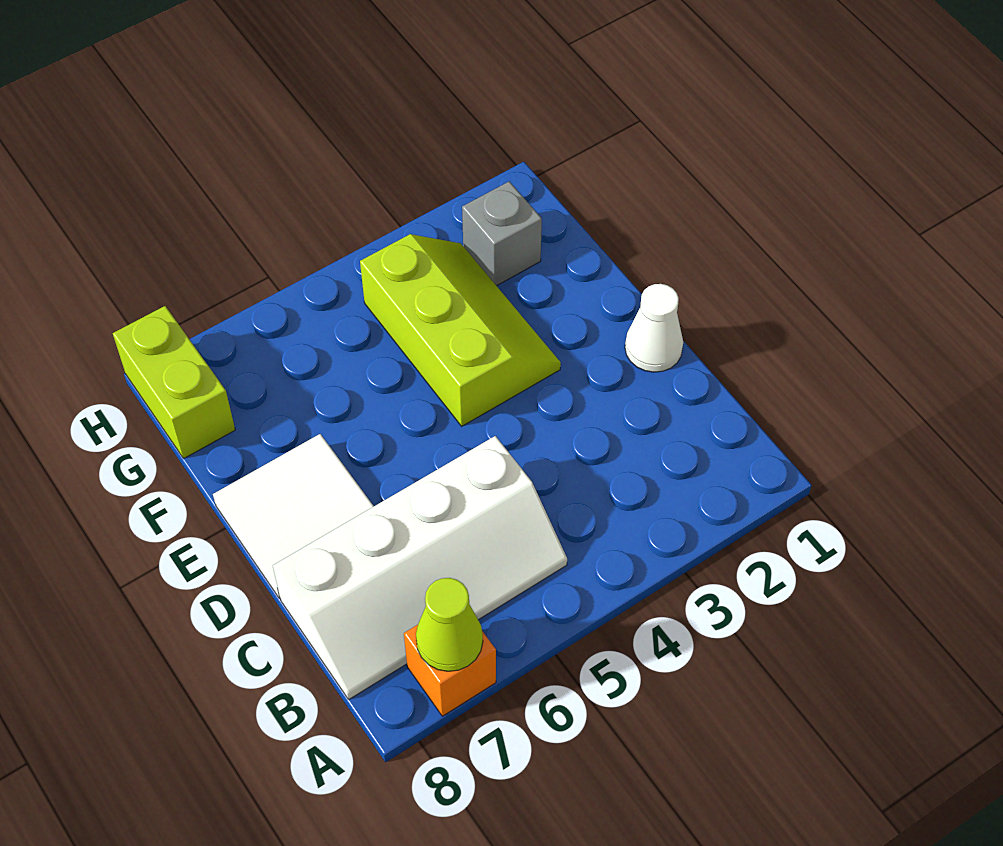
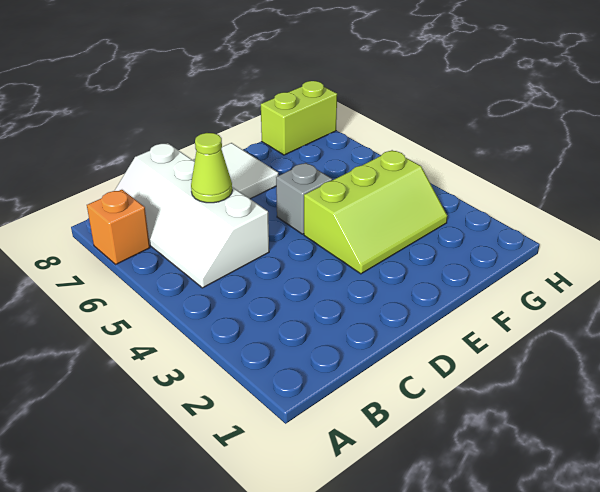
lime cone A7 level 2 -> lime cone C6 level 2
white cone D1 level 1 -> none
grey brick G2 level 1 -> grey brick E5 level 1

